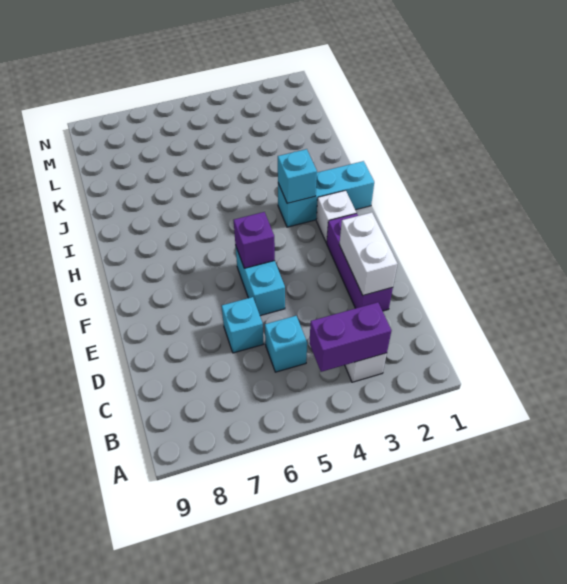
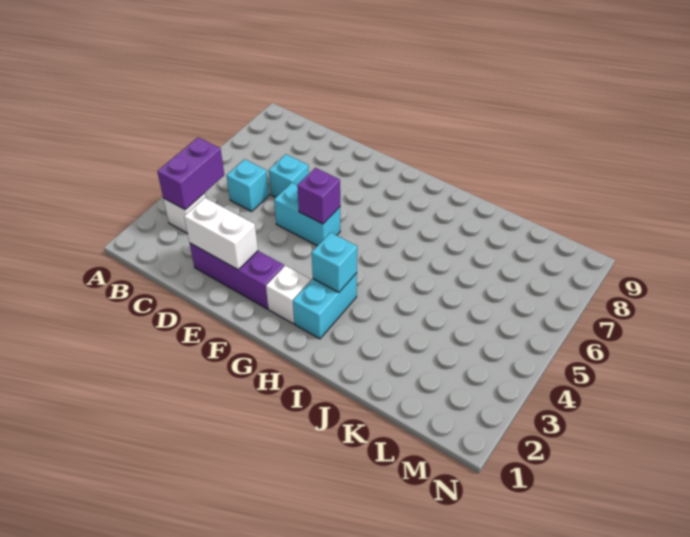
cyan brick H1:H3 level 1 -> cyan brick H2:H3 level 1

